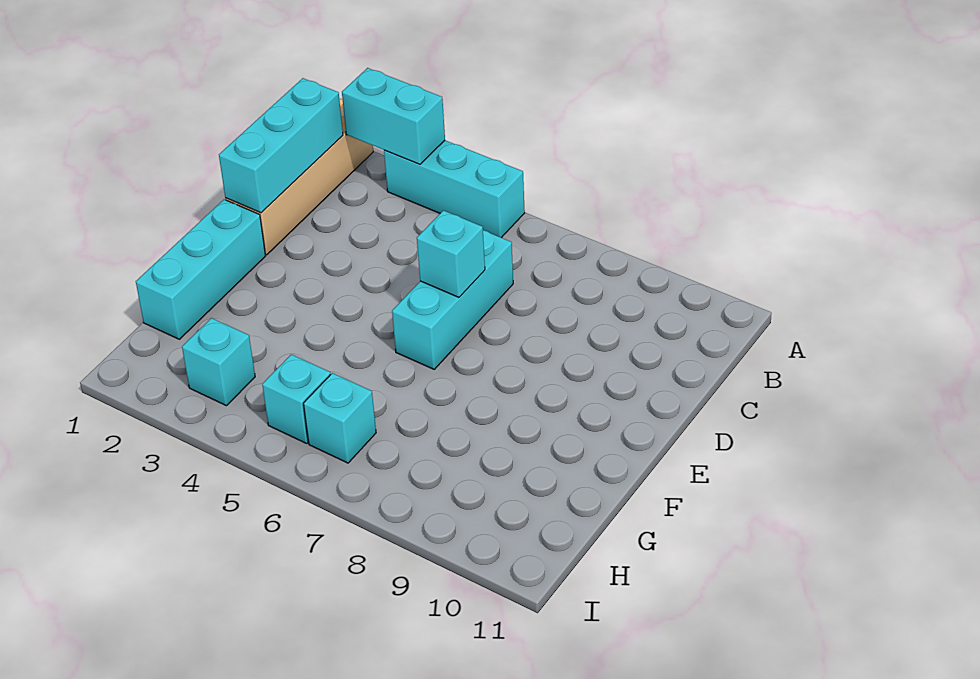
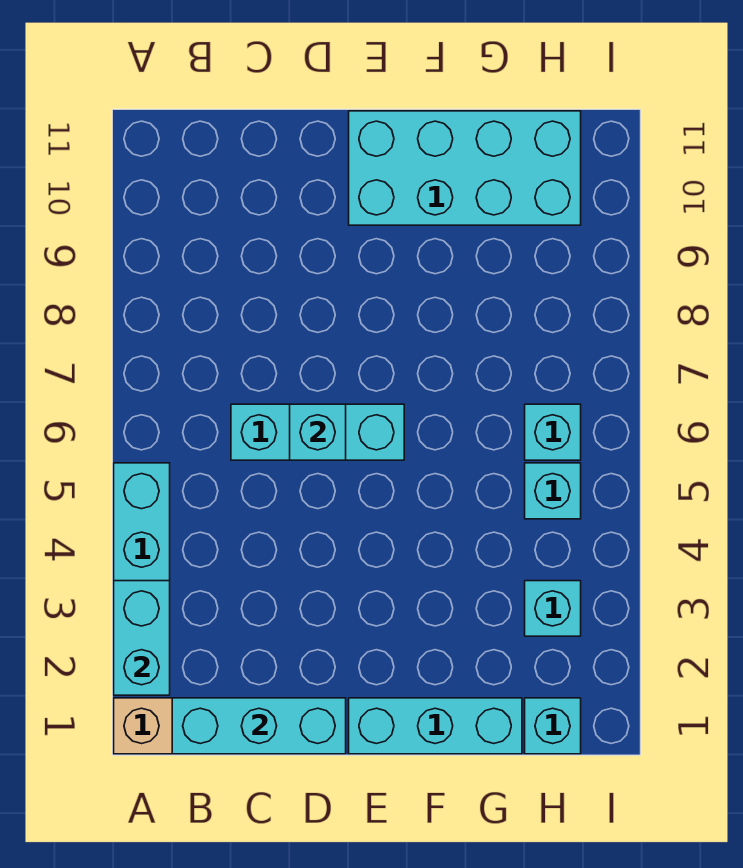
none -> cyan brick E10:H11 level 1
none -> cyan brick H1 level 1

